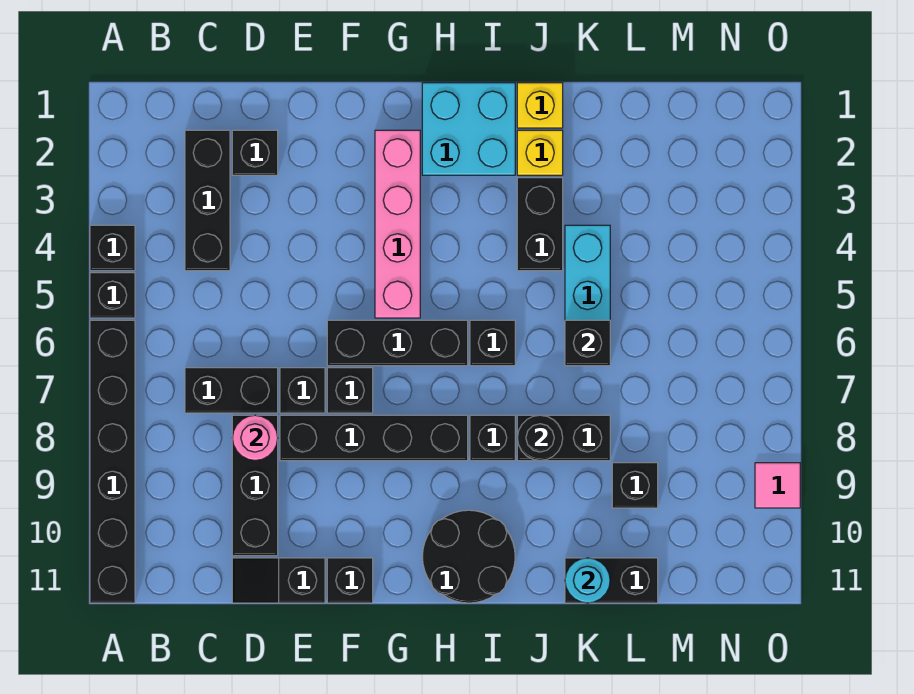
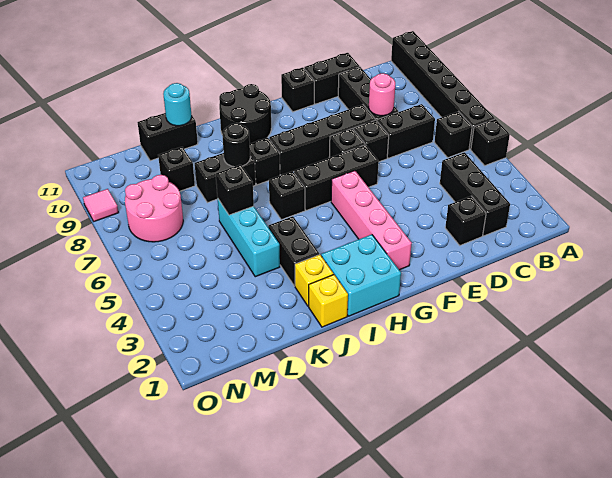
black brick A4 level 1 -> black brick B6 level 1
black slope D11:E11 level 1 top E -> black brick D11:E11 level 1
none -> pink round brick M7:N8 level 1

